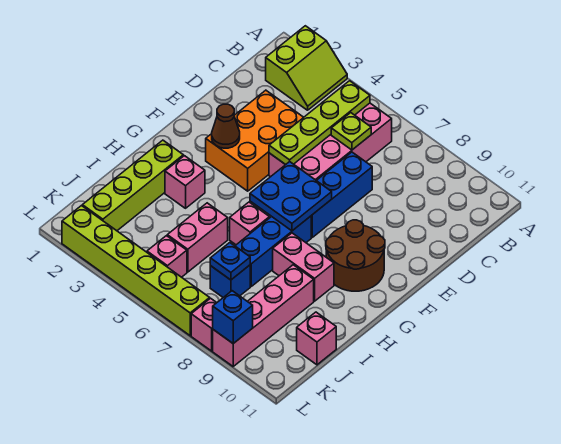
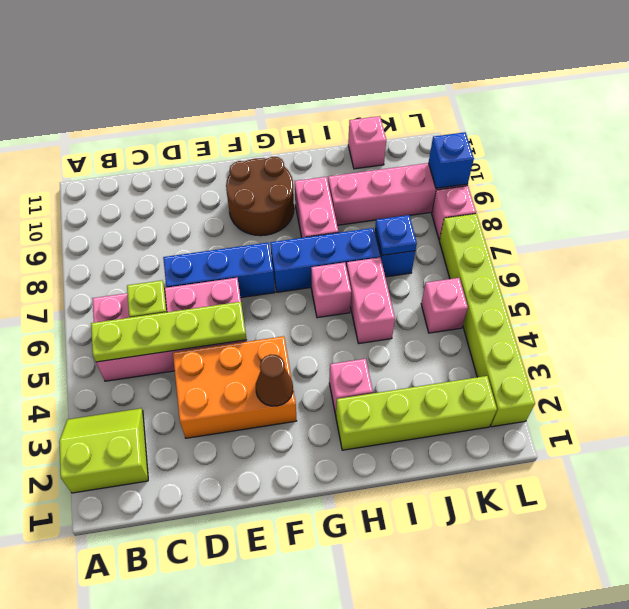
blue plate F6:G7 level 2 -> none
pink brick I5:J5 level 1 -> pink brick I5:I6 level 1

